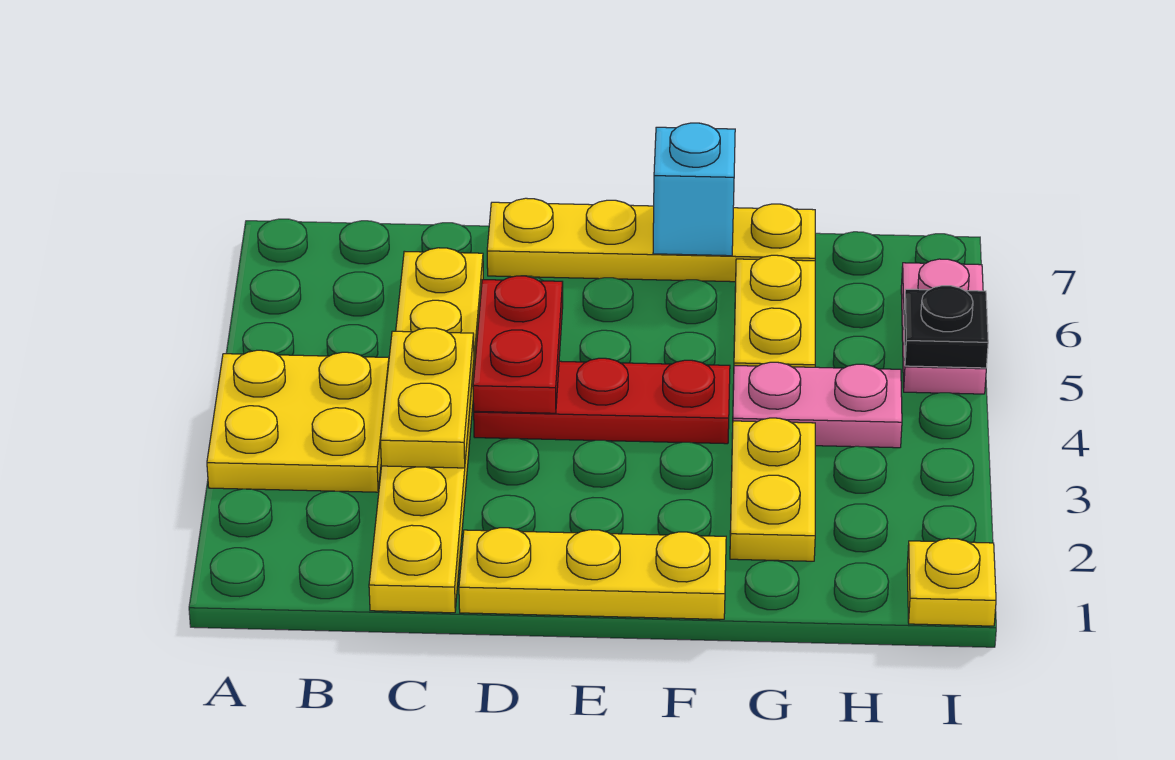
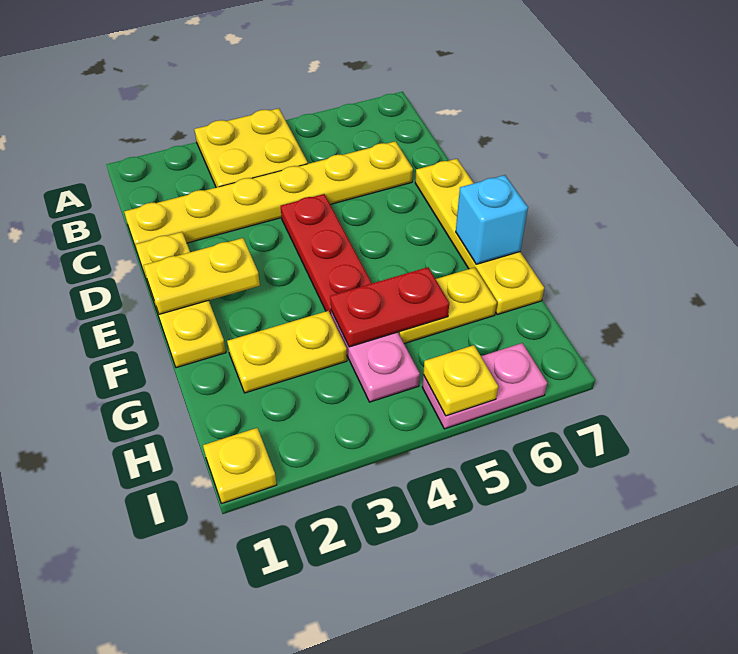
yellow plate C3:C4 level 2 -> yellow plate E1:E2 level 2
red plate D4:D5 level 2 -> red plate G4:G5 level 2
black plate I5 level 2 -> yellow plate I5 level 2

